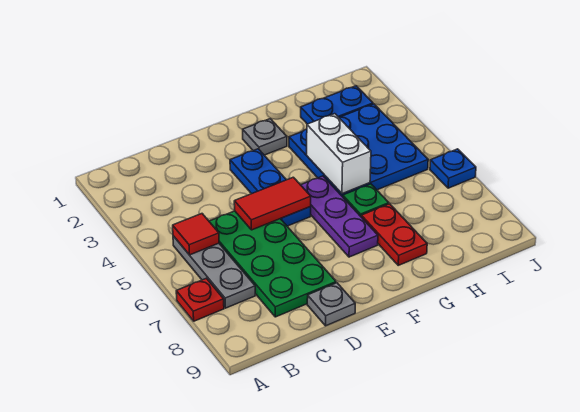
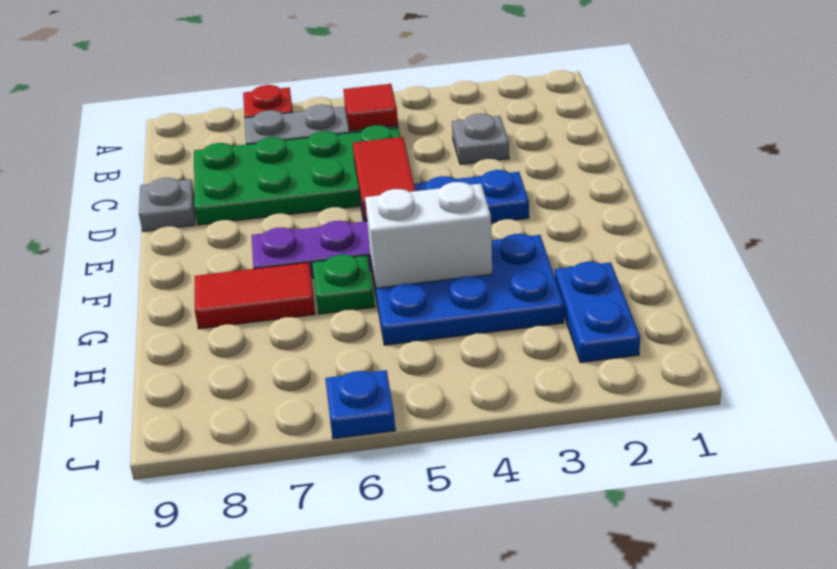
grey plate F2 level 1 -> grey plate C3 level 1
blue plate G3:I5 level 1 -> blue plate G3:H5 level 1
red plate G7:G8 level 1 -> red tile G7:G8 level 1

